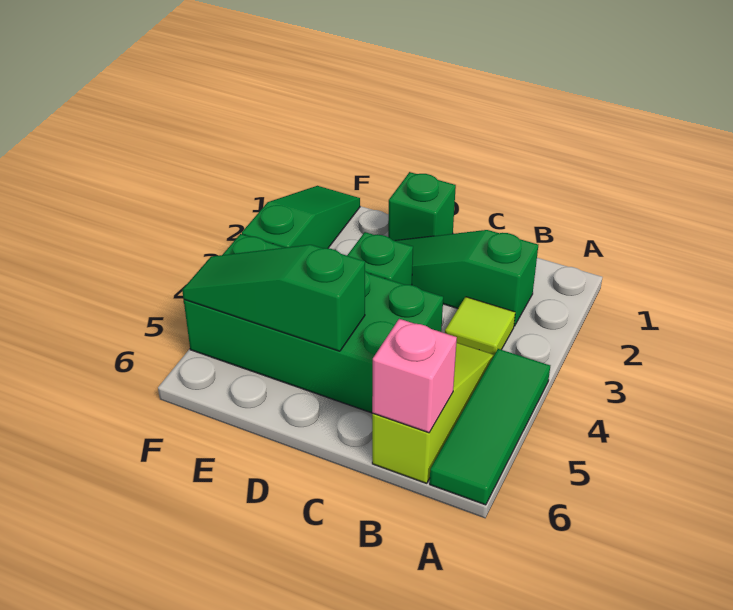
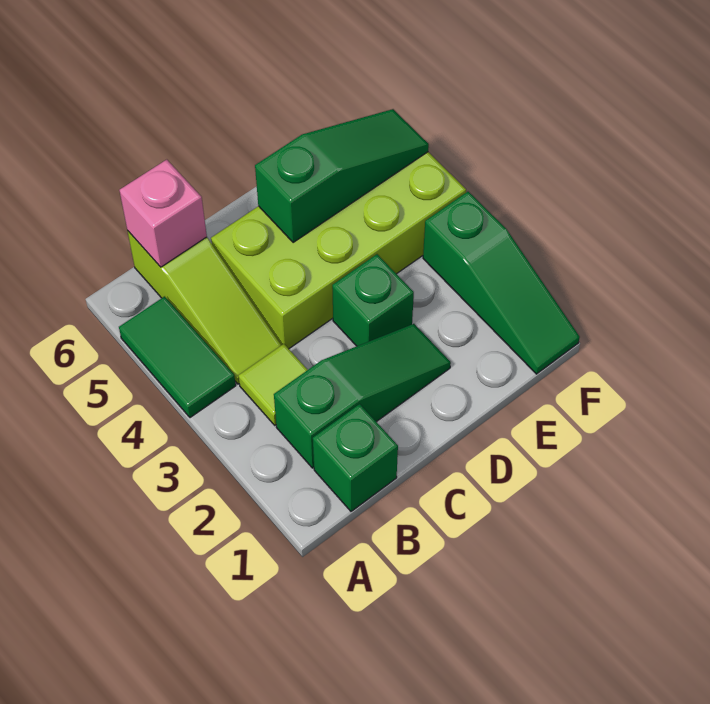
green tile A4:A6 level 1 -> green tile A4:A5 level 1
green brick C4:F5 level 1 -> lime brick C4:F5 level 1
green brick D1 level 1 -> green brick B1 level 1

